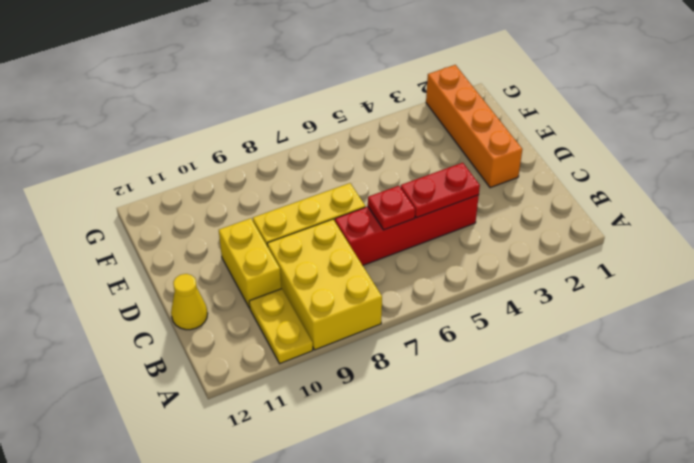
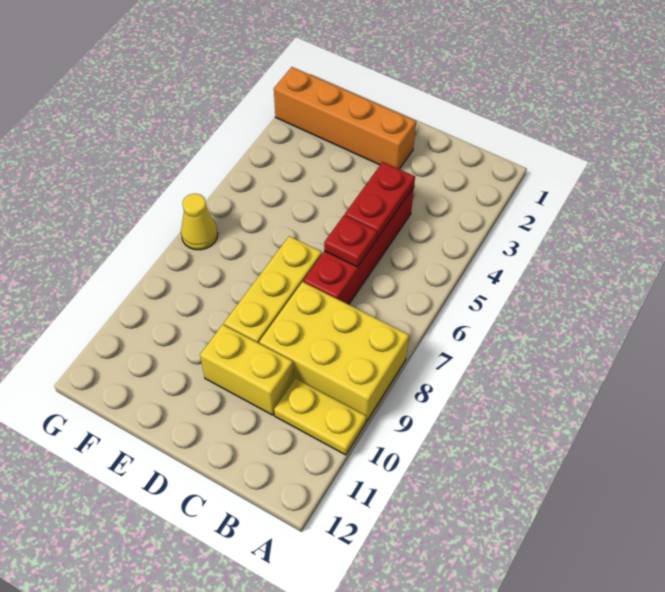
yellow cone C12 level 1 -> yellow cone G7 level 1

